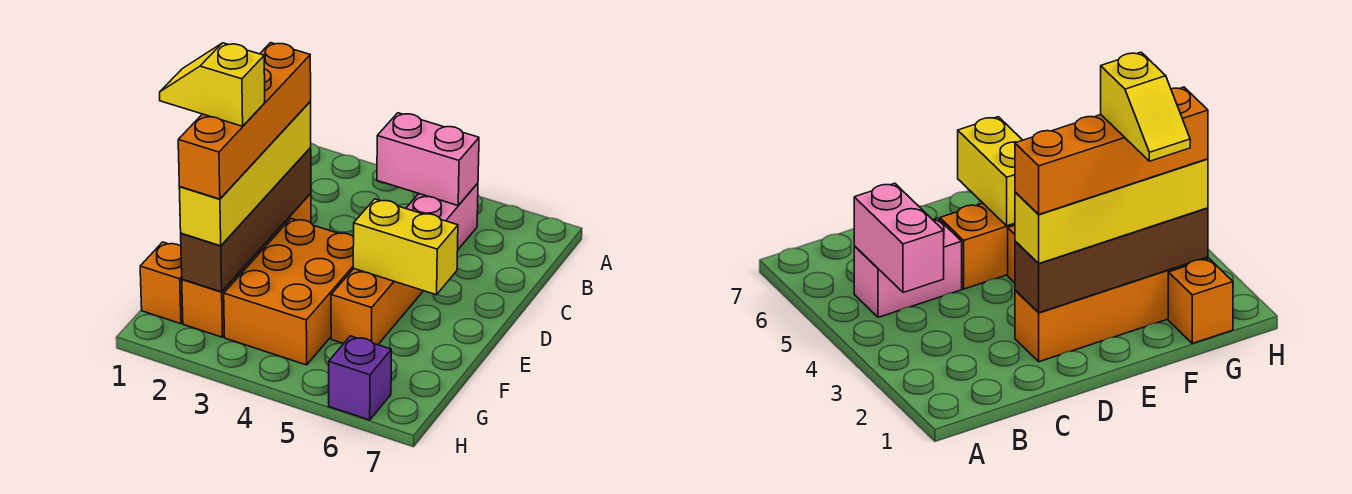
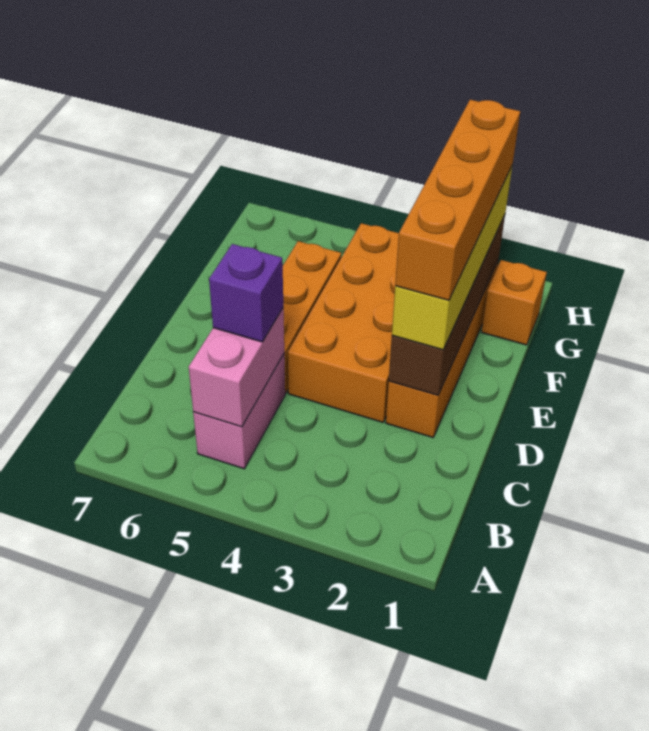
pink brick B4:B5 level 2 -> pink brick B5:C5 level 2
orange brick E3:G4 level 1 -> orange brick D3:G4 level 1
yellow brick E5:E6 level 2 -> none
yellow slope F1:F2 level 5 top 2 -> none
purple brick H6 level 1 -> purple brick C5 level 3

